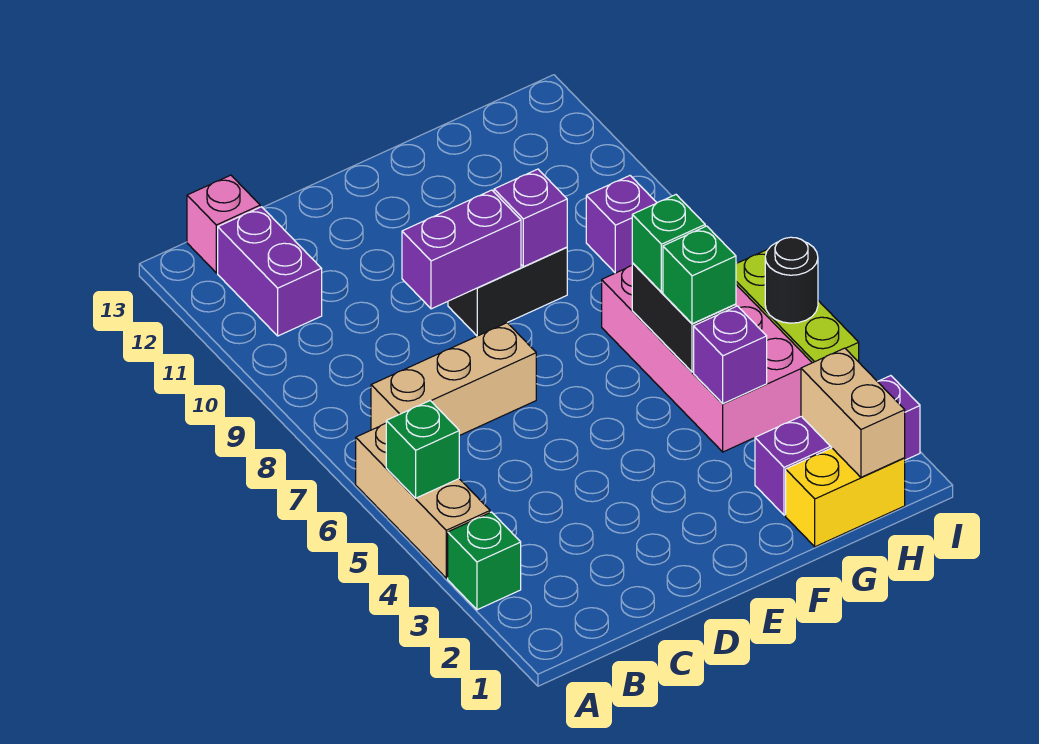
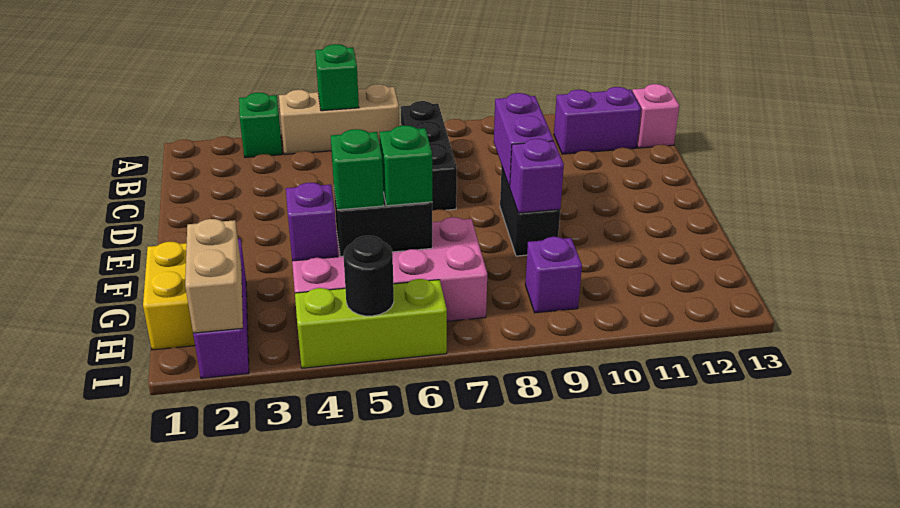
tan brick B7:D7 level 1 -> black brick B7:D7 level 1
tan brick H1:H2 level 2 -> tan brick H2:I2 level 2

